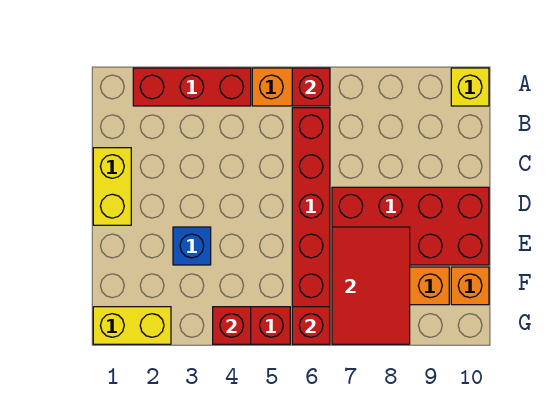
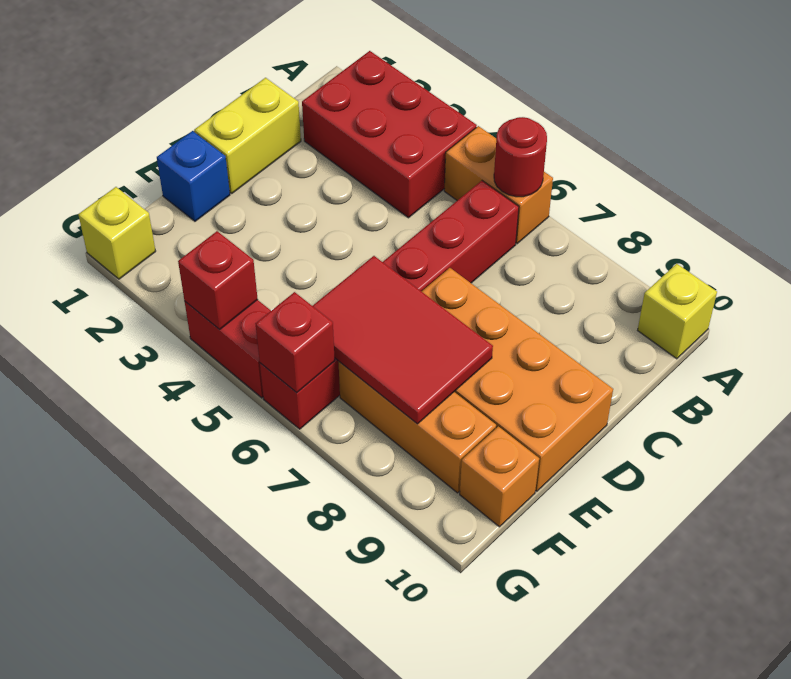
red brick A2:A4 level 1 -> red brick A2:B4 level 1
red brick A6 level 2 -> red round brick A6 level 2
red brick D7:E10 level 1 -> orange brick D7:E10 level 1
blue brick E3 level 1 -> blue brick E1 level 1
red tile E7:G8 level 2 -> red tile E6:F8 level 2
yellow brick G1:G2 level 1 -> yellow brick G1 level 1

